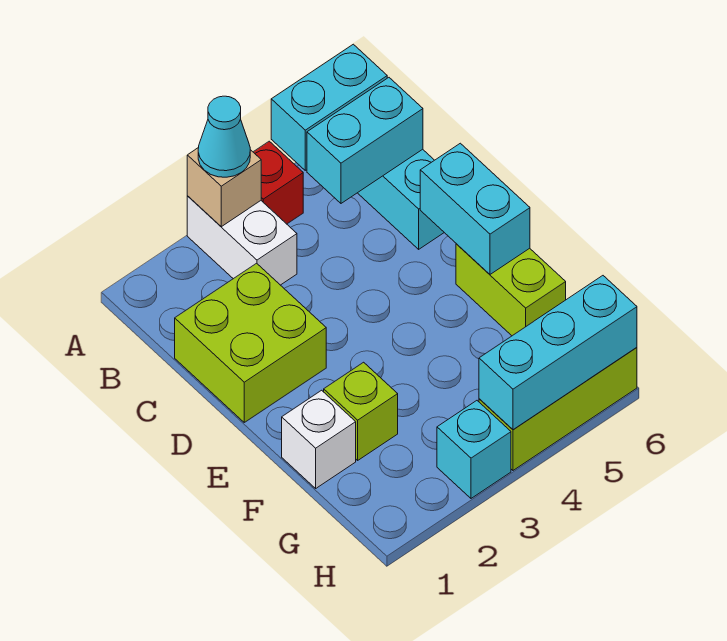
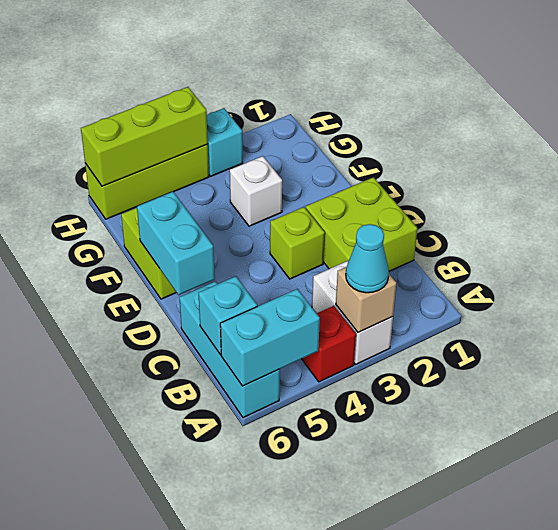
cyan brick B5:B6 level 2 -> cyan brick B6 level 2
white brick F1 level 1 -> white brick F3 level 1
lime brick F2 level 1 -> lime brick D3 level 1
cyan brick H4:H6 level 2 -> lime brick H4:H6 level 2

